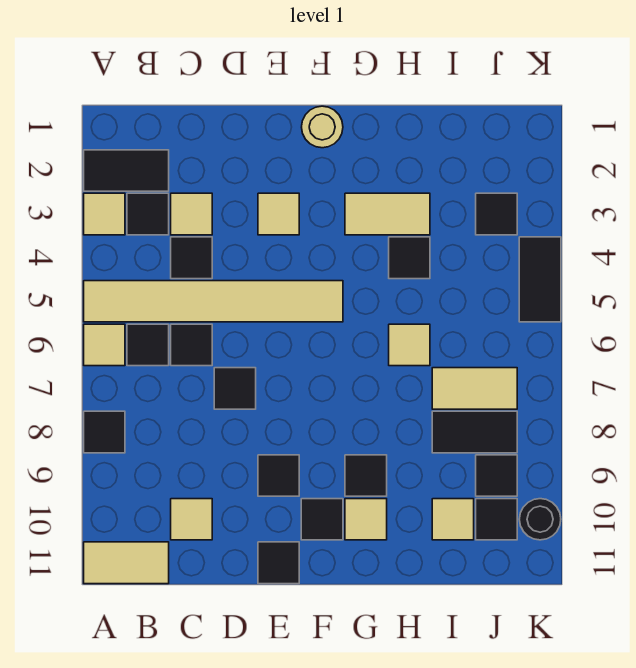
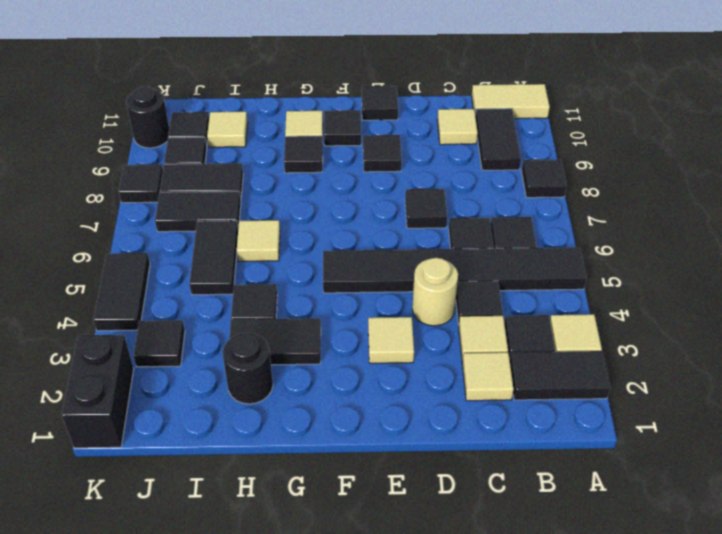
tan tile A5:F5 level 1 -> black tile A5:F5 level 1
tan tile A6 level 1 -> tan tile C2 level 1
none -> black tile B9:B10 level 1
tan round brick F1 level 1 -> tan round brick D4 level 1
tan tile G3:H3 level 1 -> black tile G3:H3 level 1
none -> black round brick H2 level 1
none -> black tile I5:I6 level 1
tan tile I7:J7 level 1 -> black tile I7:J7 level 1
none -> black brick K1:K2 level 1
none -> black tile K8 level 1

